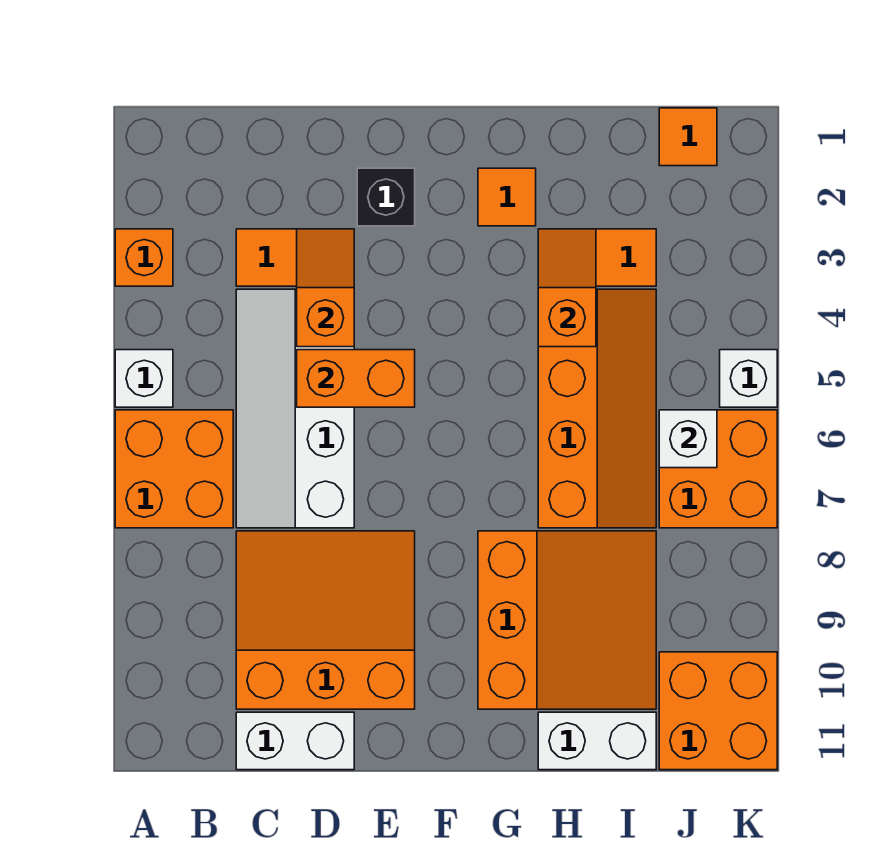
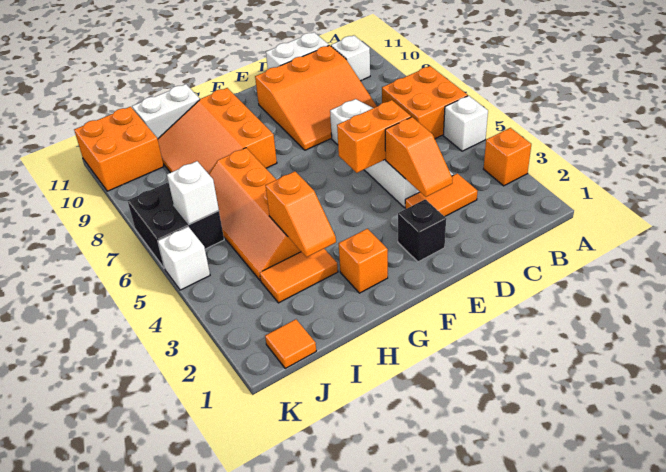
none -> white brick B10 level 1
orange tile G2 level 1 -> orange brick G2 level 1
orange brick J6:K7 level 1 -> black brick J6:K7 level 1

